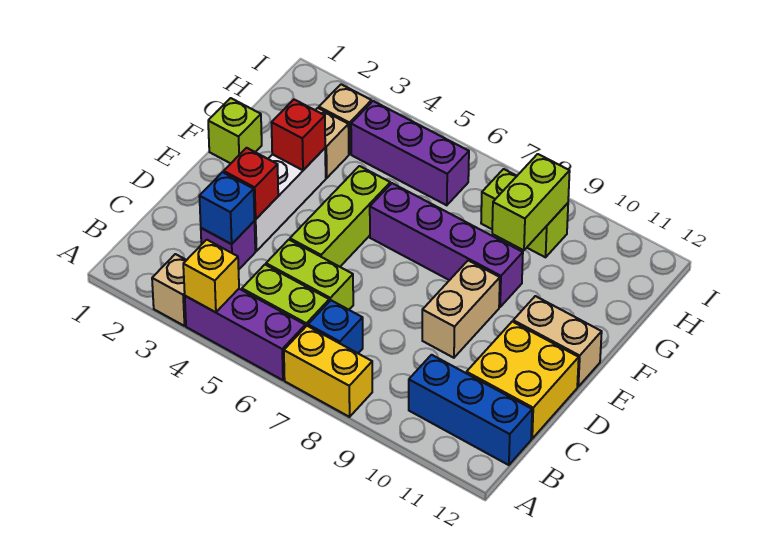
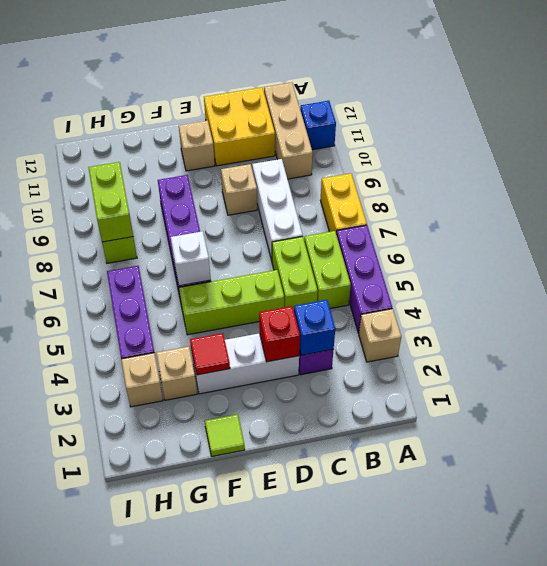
yellow brick A4 level 2 -> none
blue brick B7 level 1 -> blue brick A11 level 1
blue brick B10:B12 level 1 -> tan brick B10:B12 level 1
none -> white brick C7:C9 level 1
tan brick D9:E9 level 1 -> tan brick D9 level 1
tan brick E11:E12 level 1 -> tan brick E11 level 1
lime brick F1 level 1 -> lime tile F1 level 1
red brick F3 level 2 -> red tile F3 level 2
none -> white brick F6 level 2
lime brick G9:H9 level 2 -> lime brick H8:H9 level 2

